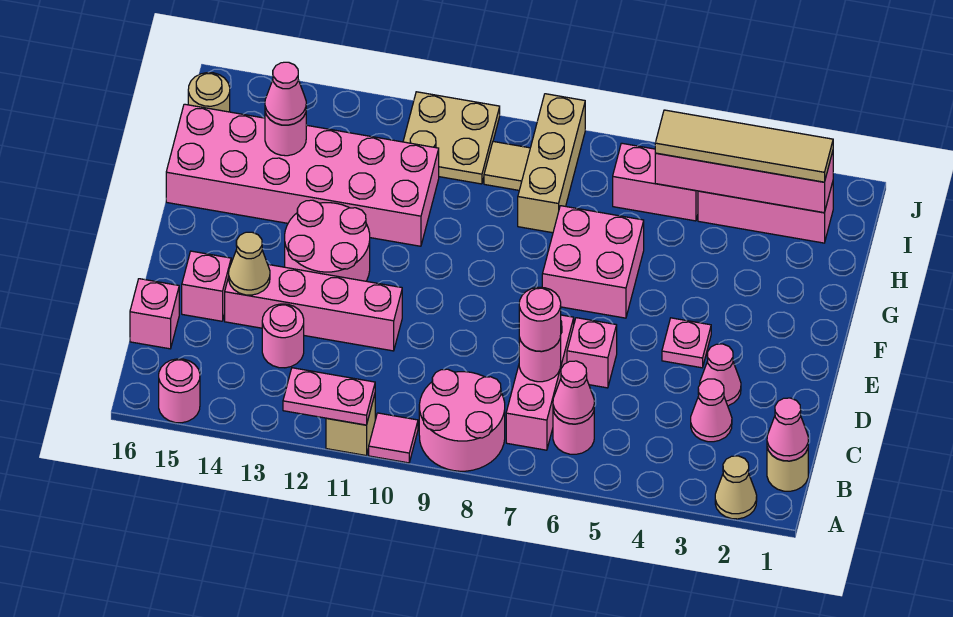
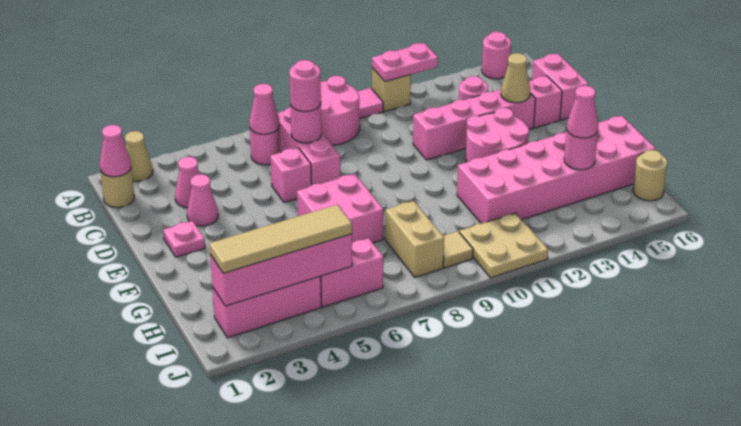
pink brick C16 level 1 -> pink brick C16:D16 level 1
pink plate E4 level 1 -> pink plate E2 level 1
tan brick H8:J8 level 1 -> tan brick H8:I8 level 1

